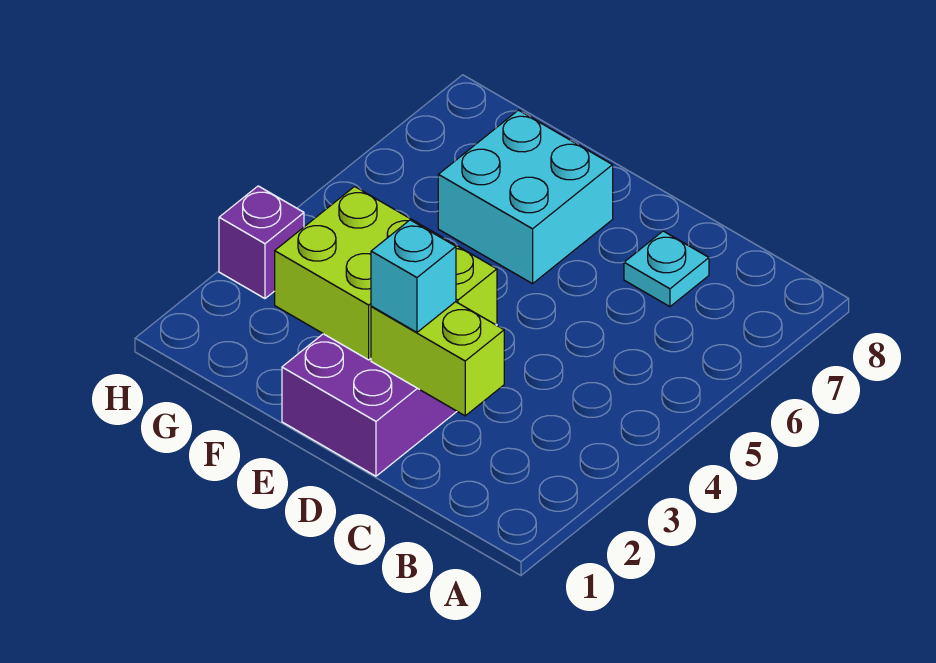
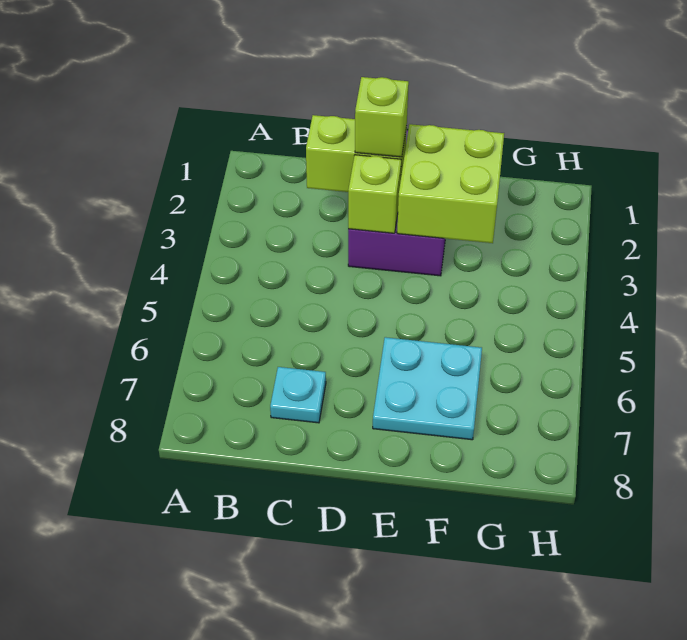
cyan brick D2 level 3 -> lime brick D2 level 3
cyan brick E6:F7 level 1 -> cyan plate E6:F7 level 1
purple brick H3 level 1 -> none

